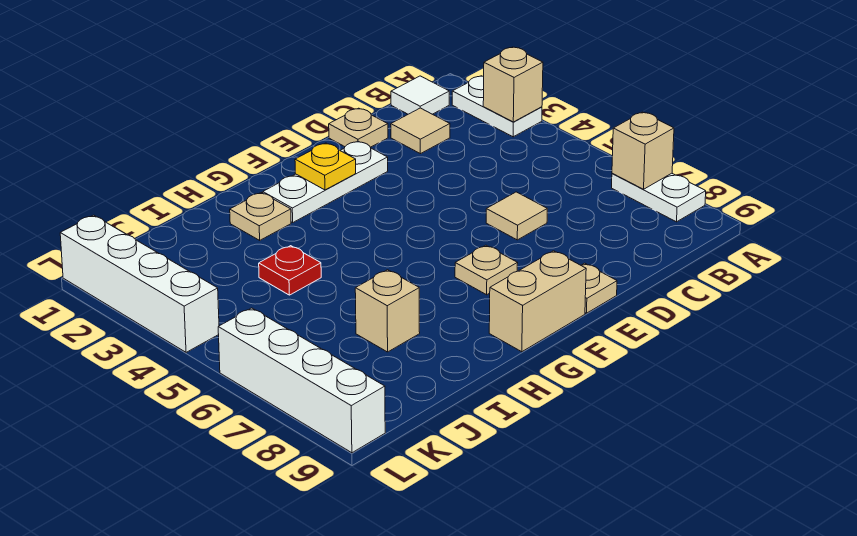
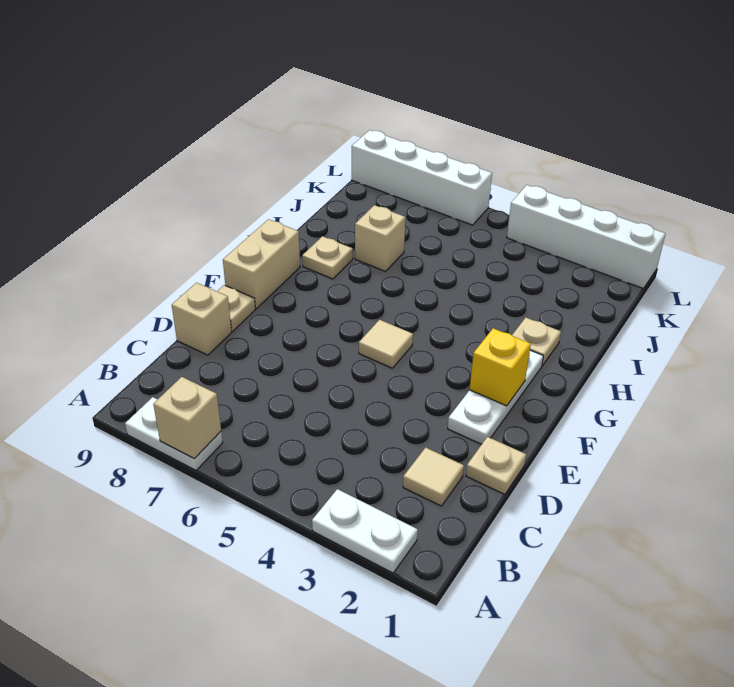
tan brick A3 level 2 -> tan brick D9 level 1
white tile B1 level 1 -> none
tan tile D6 level 1 -> tan tile F5 level 1
yellow plate F2 level 2 -> yellow brick F2 level 2
tan plate F7 level 1 -> tan plate H8 level 1
red plate I4 level 1 -> none

